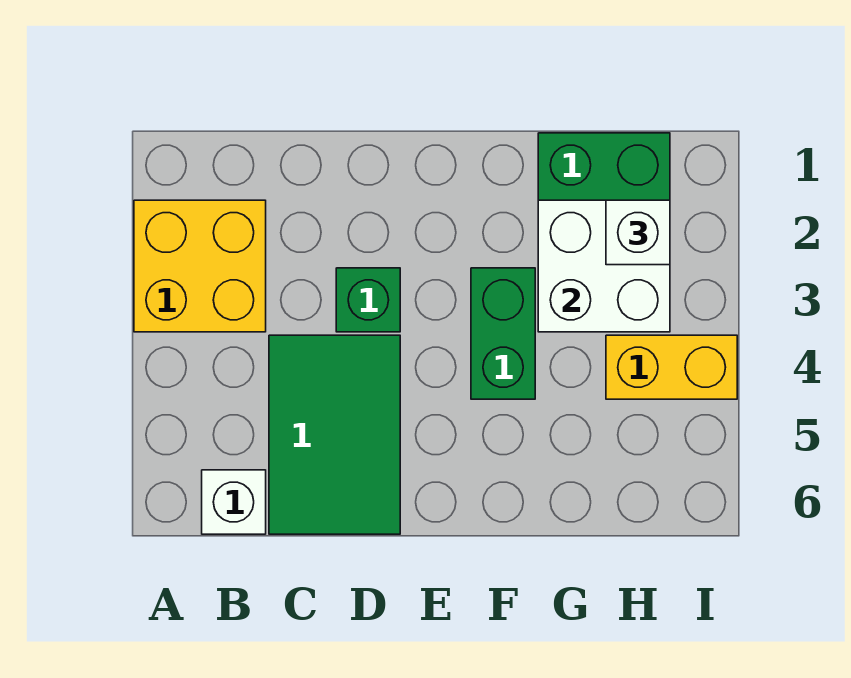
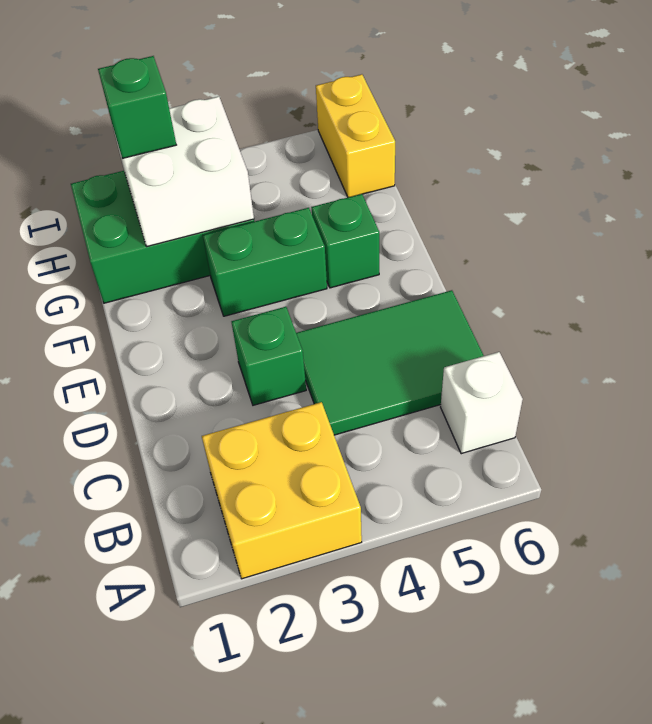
none -> green brick F5 level 1
white brick H2 level 3 -> green brick H2 level 3
yellow brick H4:I4 level 1 -> yellow brick H6:I6 level 1

